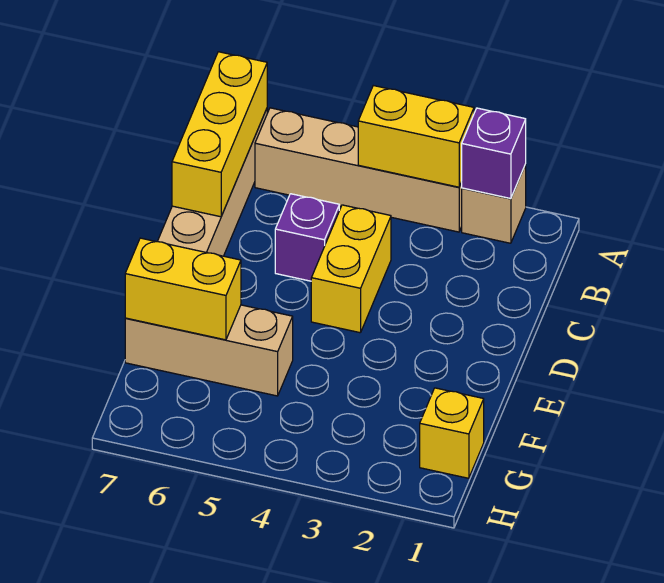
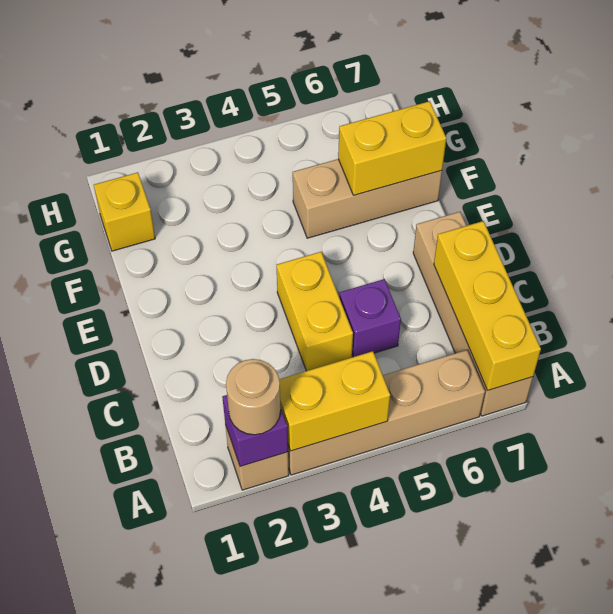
none -> tan round brick A2 level 3

